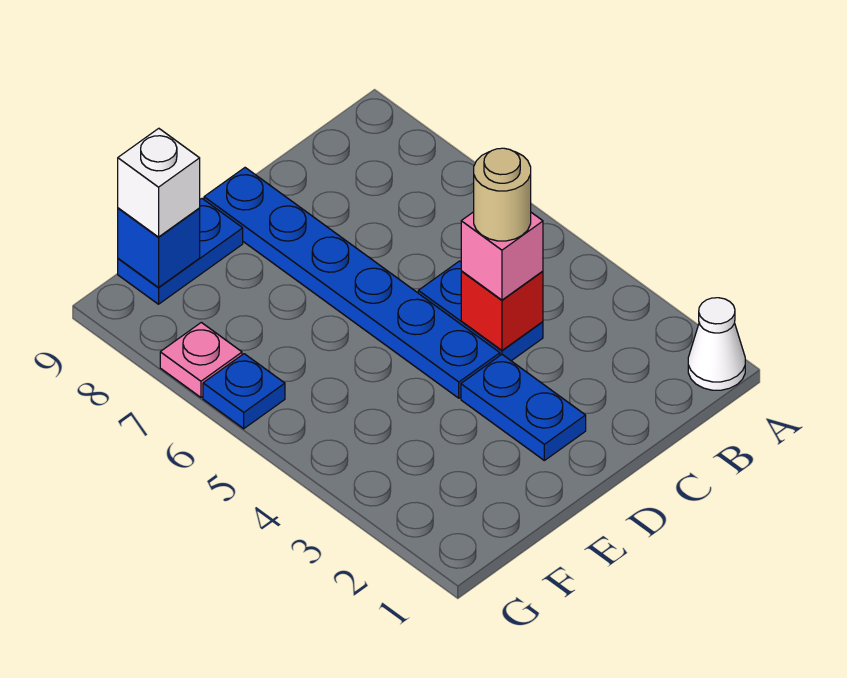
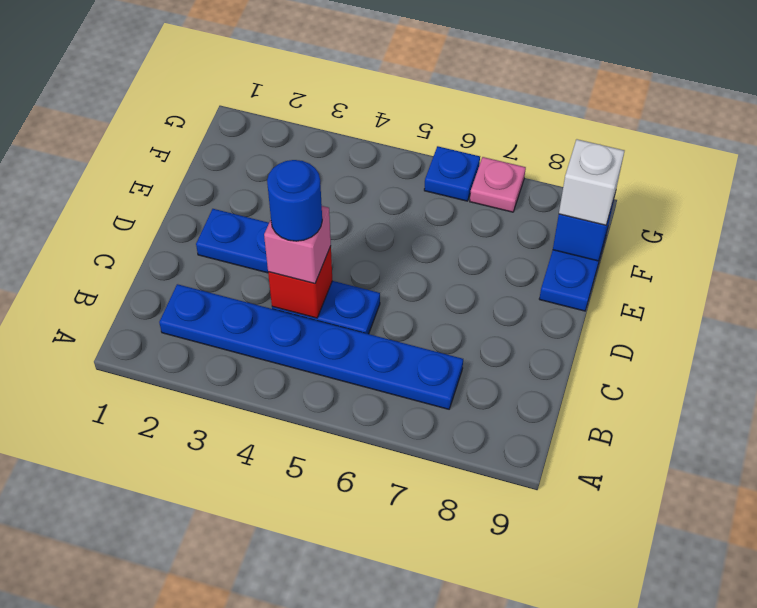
white cone A1 level 1 -> none
tan round brick C4 level 4 -> blue round brick C4 level 4
blue plate D4:D9 level 1 -> blue plate B2:B7 level 1

